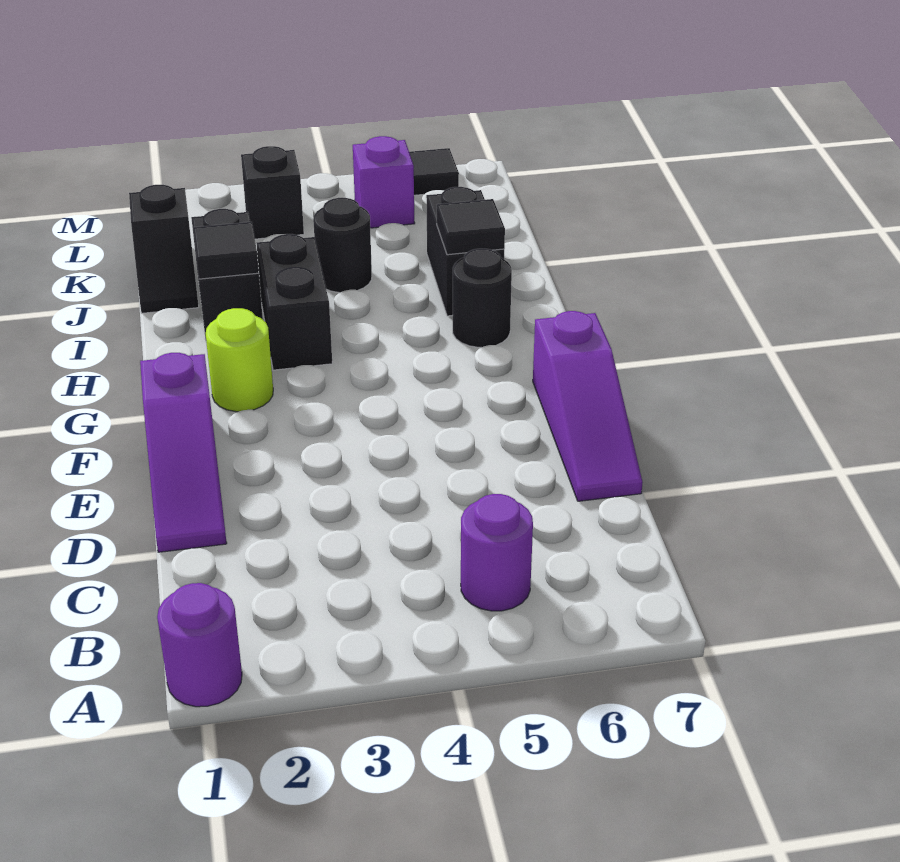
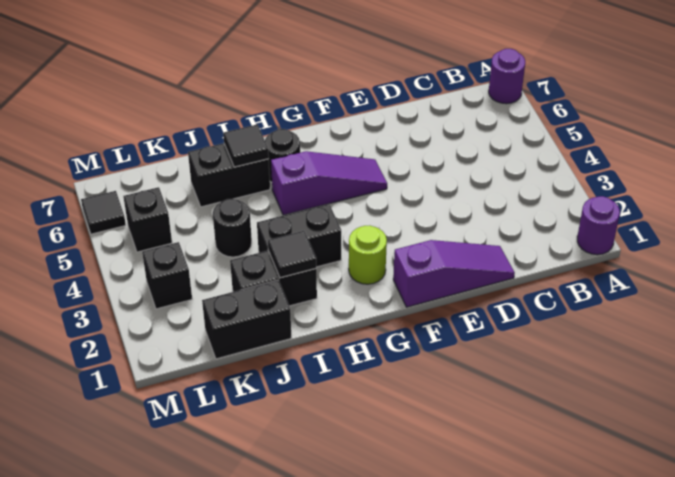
purple round brick B5 level 1 -> purple round brick A7 level 1
purple slope D7:F7 level 1 top F -> purple slope F5:H5 level 1 top H
black slope J1:K1 level 1 top K -> black brick J1:K1 level 1
purple brick L5 level 1 -> black brick L5 level 1

